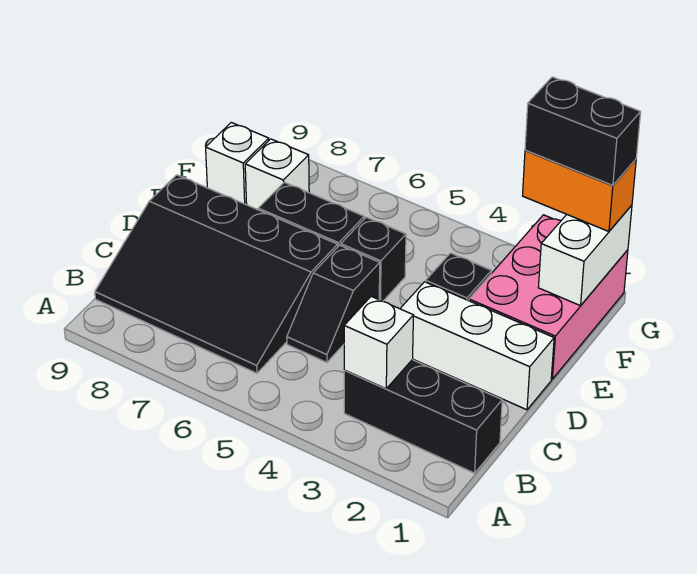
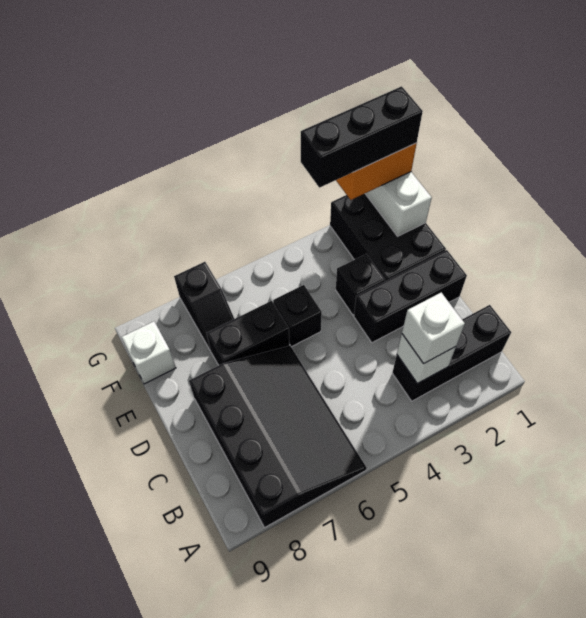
black slope B6:D9 level 1 top D -> black slope A6:D8 level 1 top 8
black slope C5:D5 level 1 top D -> black slope F7:G7 level 1 top G
white brick D1:D3 level 1 -> black brick D1:D3 level 1
pink brick E1:G2 level 1 -> black brick E1:G2 level 1
white brick F8 level 1 -> white brick B3 level 3
black brick G1:G2 level 4 -> black brick G1:G3 level 4

